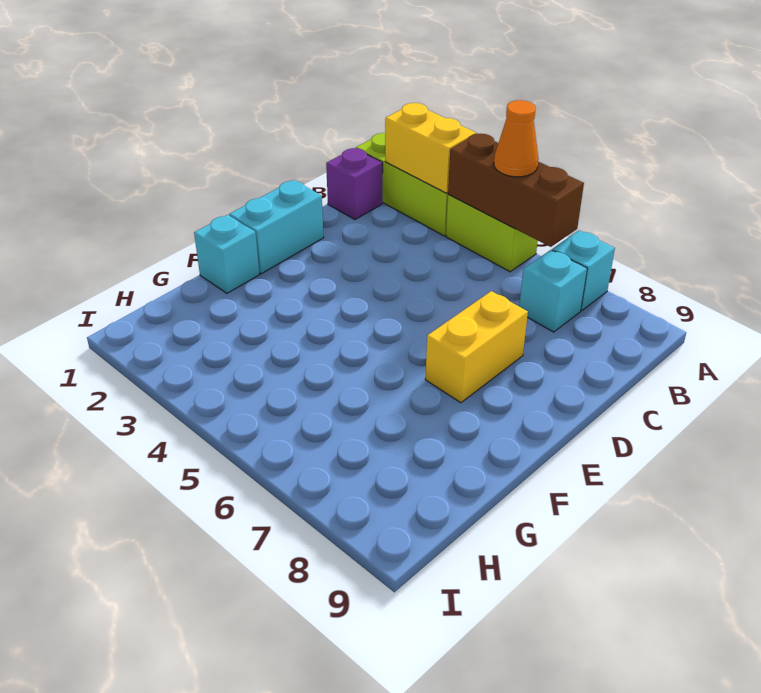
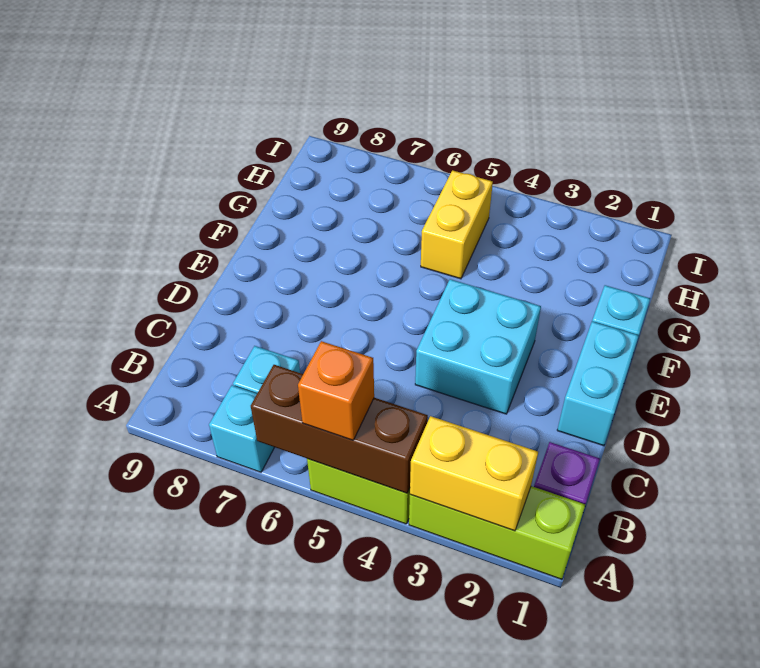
orange cone A5 level 3 -> orange brick A5 level 3
none -> cyan brick D3:E4 level 1
yellow brick D7:E7 level 1 -> yellow brick G5:H5 level 1

